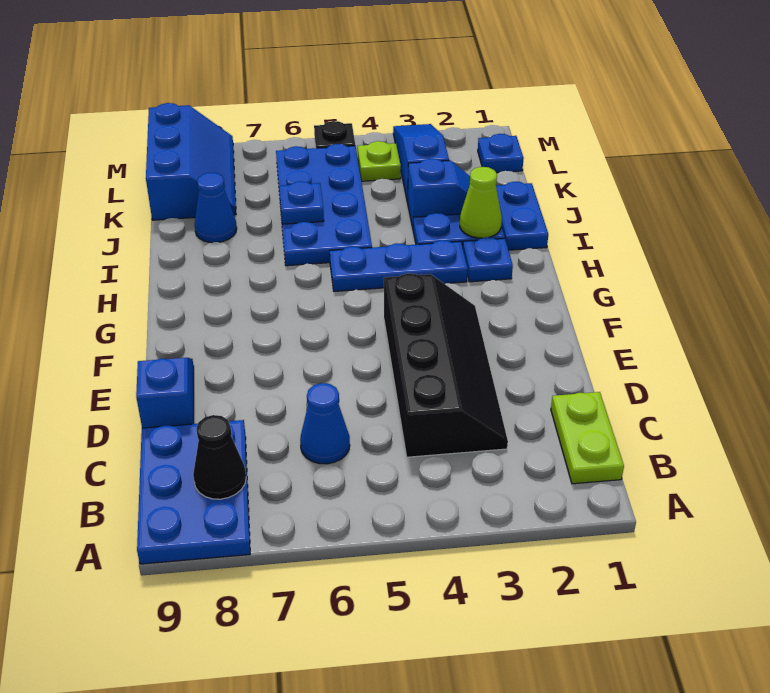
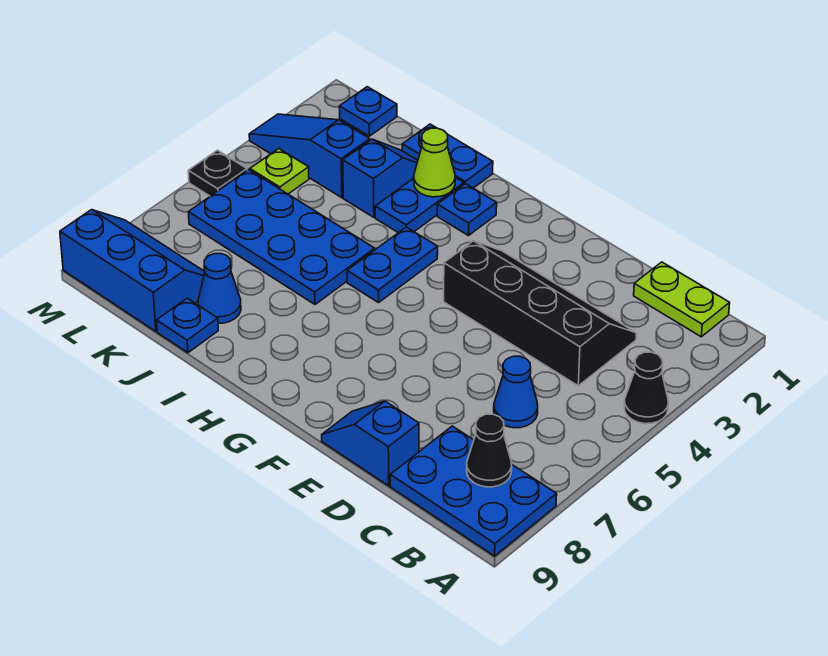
none -> black cone A4 level 1
blue plate H3:H5 level 1 -> blue plate H4:H5 level 1
blue plate J6 level 2 -> blue plate J9 level 1

